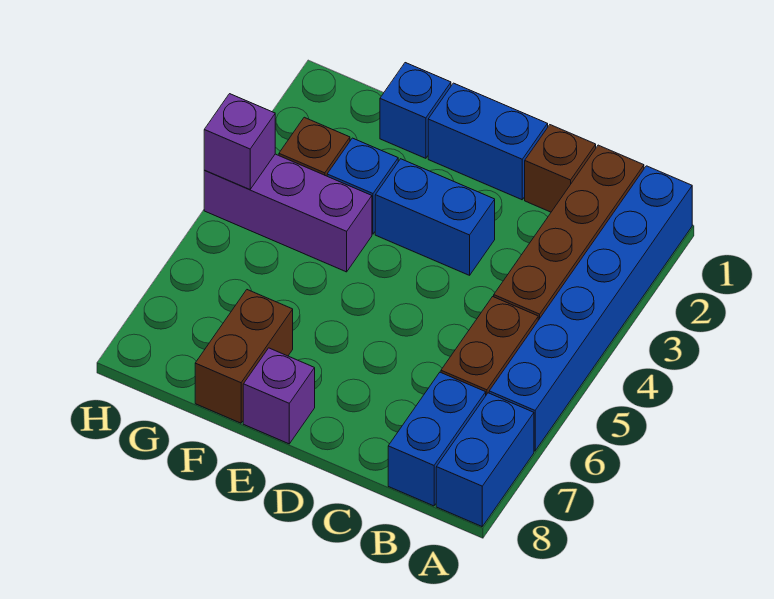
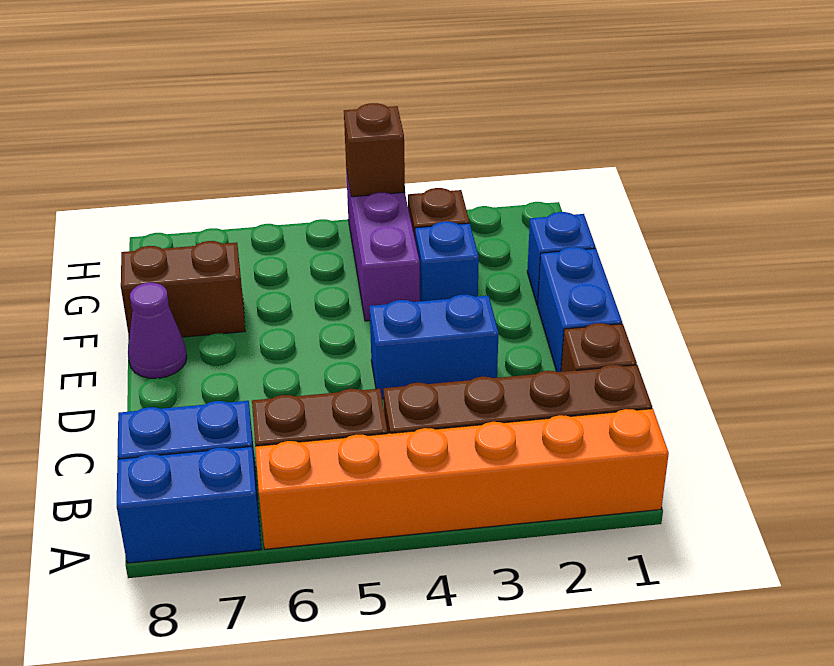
blue brick A1:A6 level 1 -> orange brick A1:A6 level 1
blue brick D3:E3 level 1 -> blue brick D3:D4 level 1
purple brick E8 level 1 -> purple cone E8 level 1
purple brick H4 level 2 -> brown brick H4 level 2

